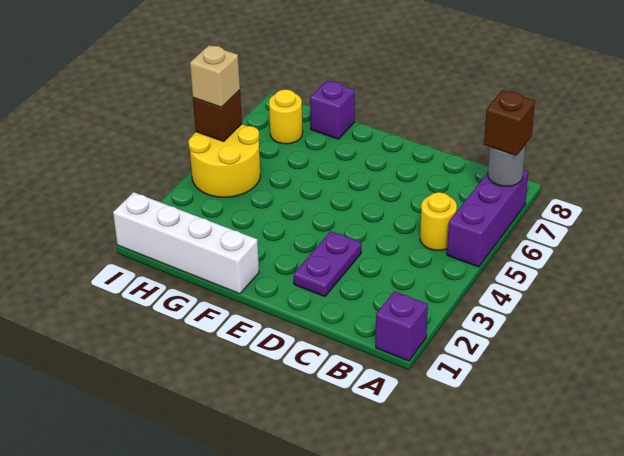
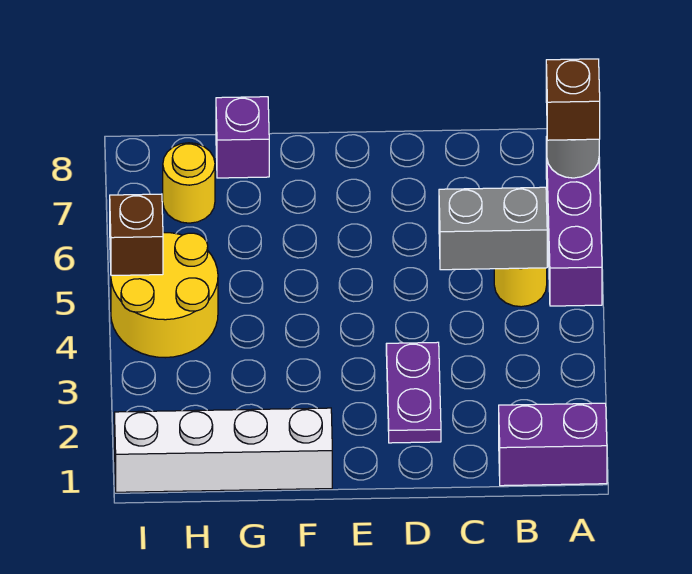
purple brick A1 level 1 -> purple brick A1:B1 level 1
none -> grey brick B5:C5 level 2
tan brick I5 level 3 -> none

